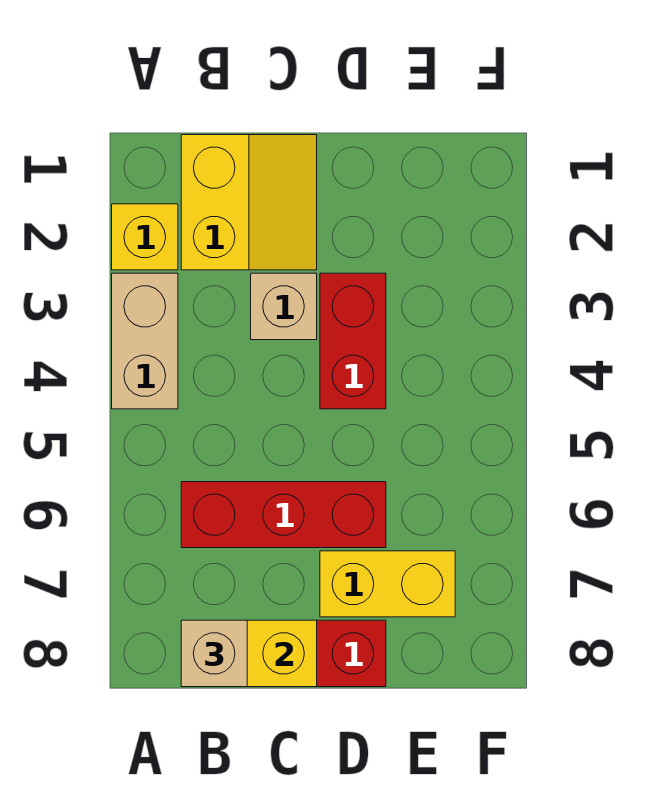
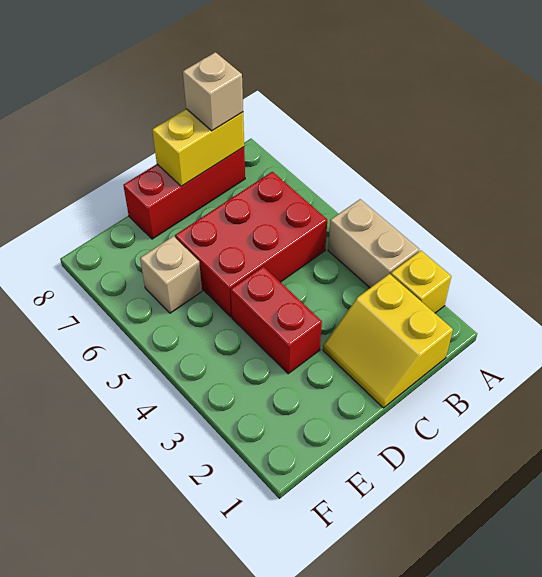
red brick B6:D6 level 1 -> red brick B5:D6 level 1
tan brick C3 level 1 -> tan brick E6 level 1
yellow brick D7:E7 level 1 -> none

